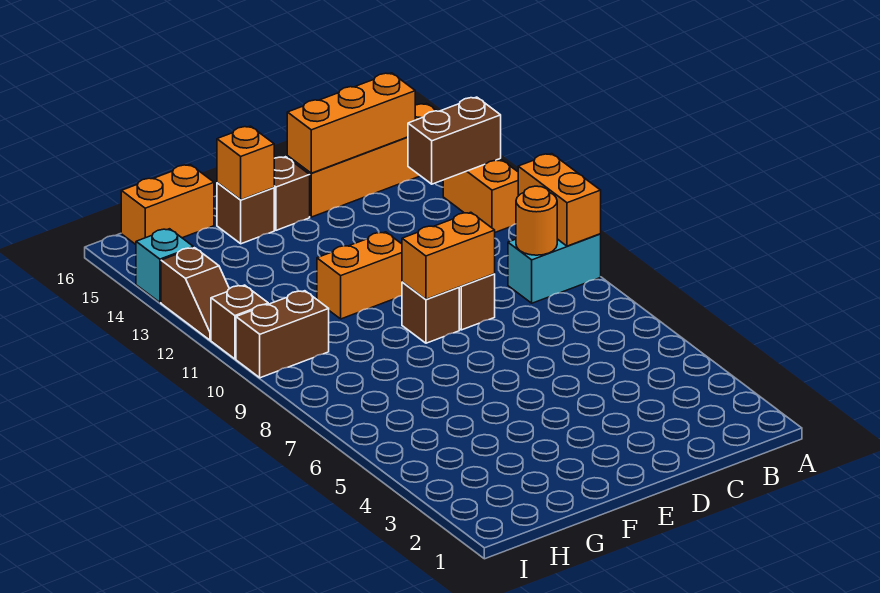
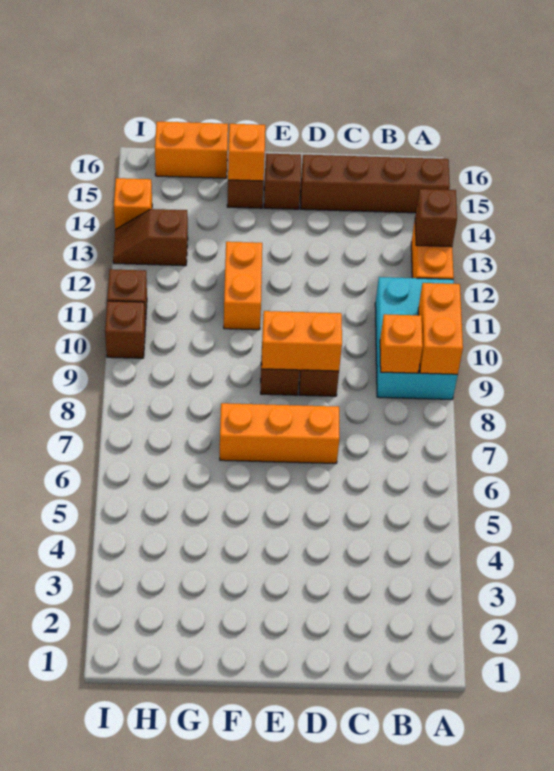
cyan brick A9:B9 level 1 -> cyan brick A9:B11 level 1
brown brick A13:B13 level 2 -> brown brick A13 level 2
orange brick A15:D15 level 1 -> brown brick A15:D15 level 1
orange round brick B9 level 2 -> orange brick B9 level 2
orange brick B15:D15 level 2 -> orange brick D7:F7 level 1
orange brick E11:F11 level 1 -> orange brick F11:F12 level 1
brown brick H10:I10 level 1 -> brown brick I10 level 1
brown slope I12:I13 level 1 top 13 -> brown slope H13:I13 level 1 top H
cyan brick I14 level 1 -> orange brick I14 level 1

